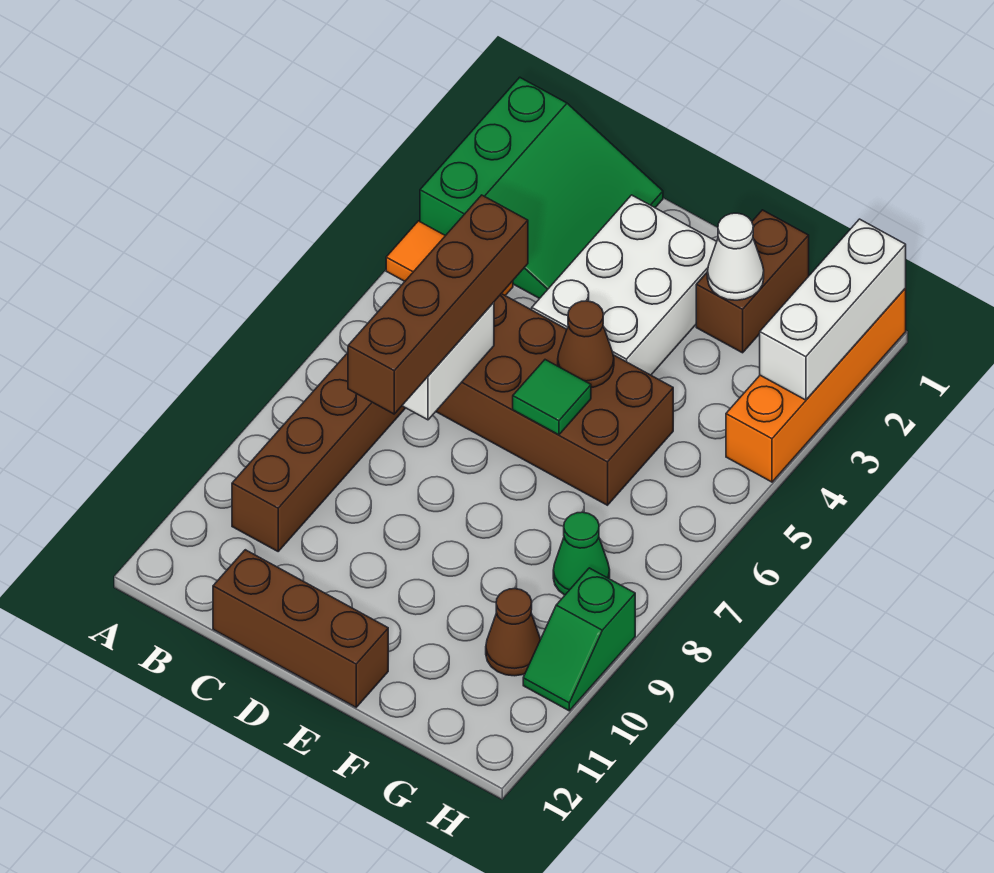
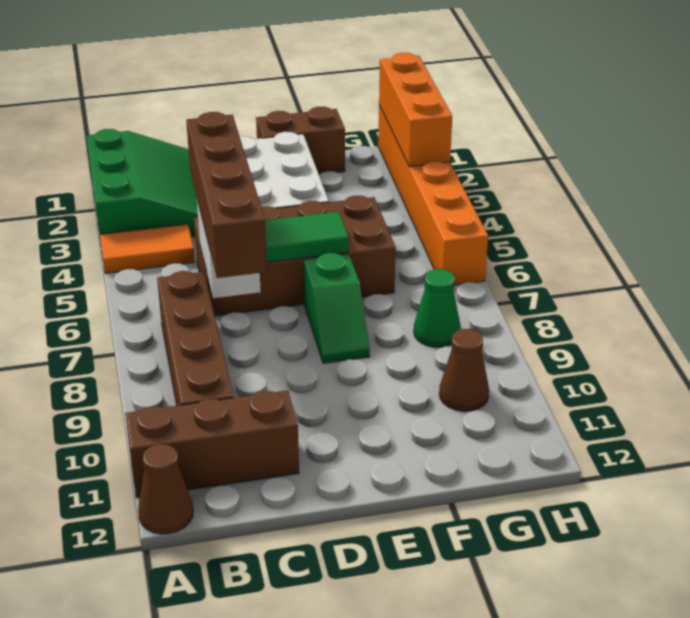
brown brick C12:E12 level 1 -> brown brick A11:C11 level 1
brown cone E5 level 2 -> brown cone A12 level 1
green tile E6 level 2 -> green tile D6:E6 level 2
brown brick F1:F2 level 1 -> brown brick E1:F1 level 1
white cone F2 level 2 -> none
orange brick H1:H4 level 1 -> orange brick H1:H6 level 1
white brick H1:H3 level 2 -> orange brick H1:H3 level 2
green slope H9:H10 level 1 top 9 -> green slope E7:E8 level 1 top 7

